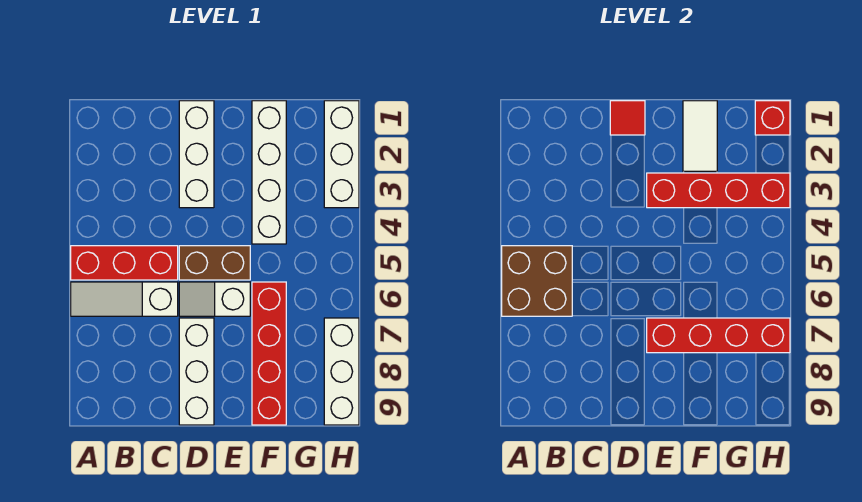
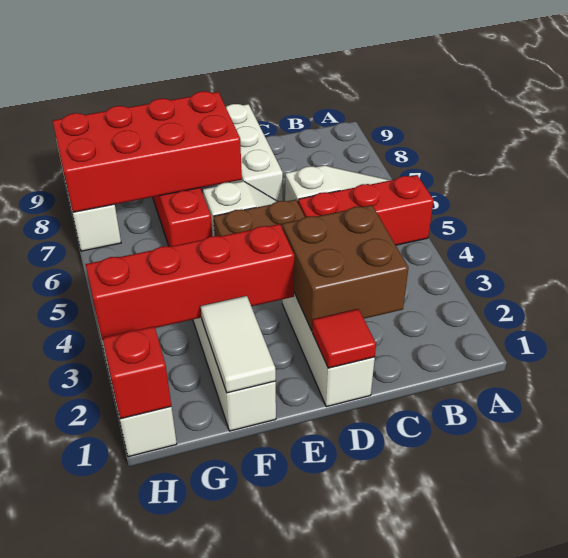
brown brick A5:B6 level 2 -> brown brick C2:D3 level 2
red brick E7:H7 level 2 -> red brick E7:H8 level 2

